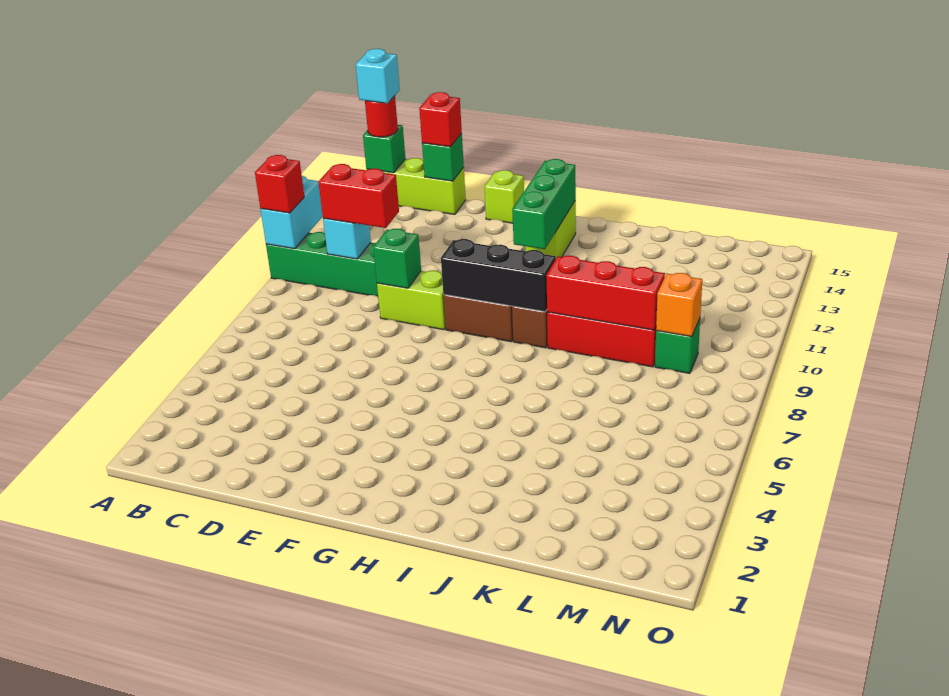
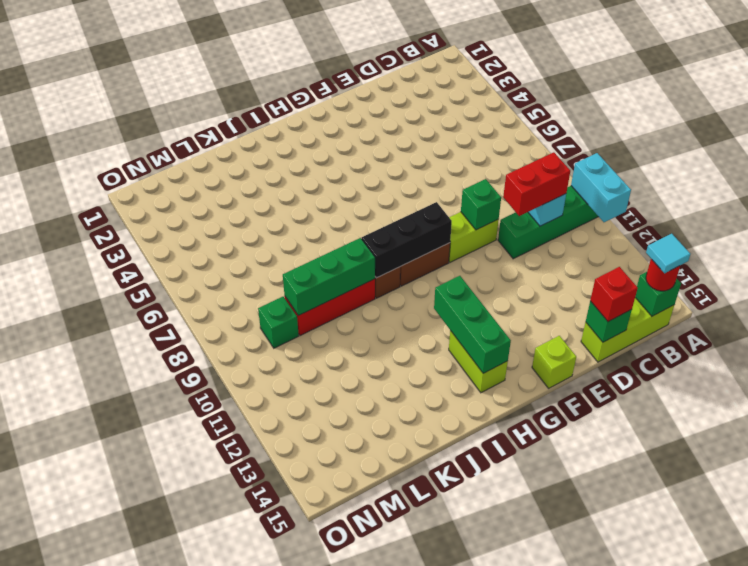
red brick A10 level 3 -> none
cyan brick B15 level 4 -> cyan tile B15 level 4
red brick J9:L9 level 2 -> green brick J9:L9 level 2
orange brick M9 level 2 -> none

